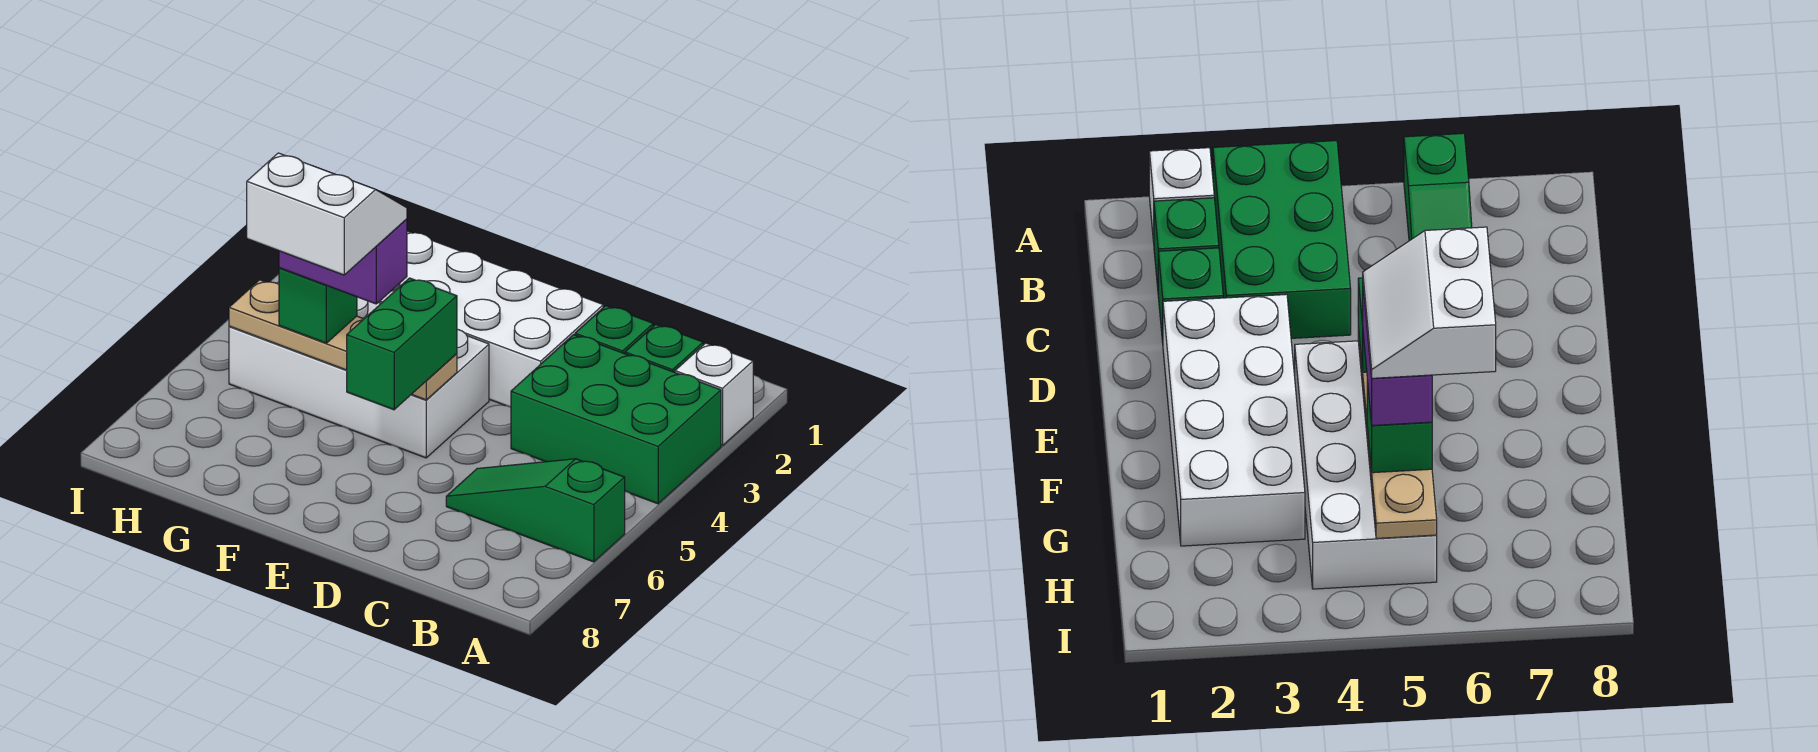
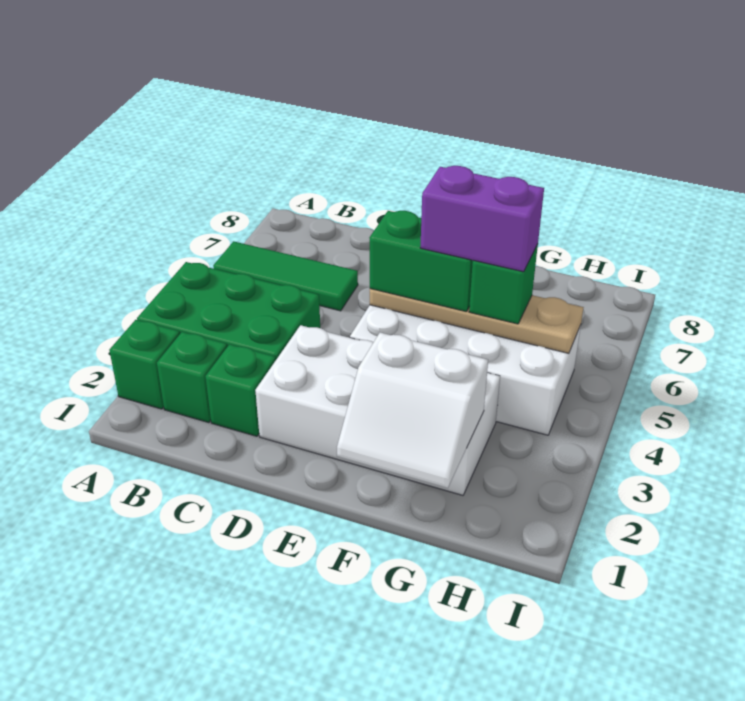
white brick A2 level 1 -> green brick A2 level 1
green slope A6:C6 level 1 top A -> green tile A6:C6 level 1
green brick E5:E6 level 3 -> green brick E5:F5 level 3
white slope F5:G6 level 5 top 6 -> white slope F1:G2 level 2 top 2

